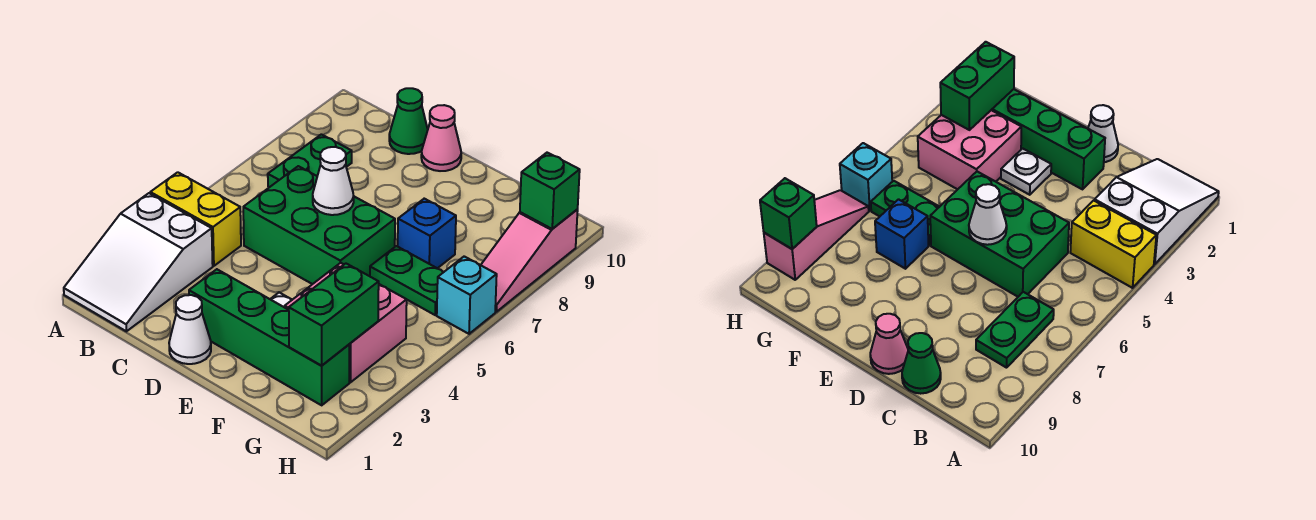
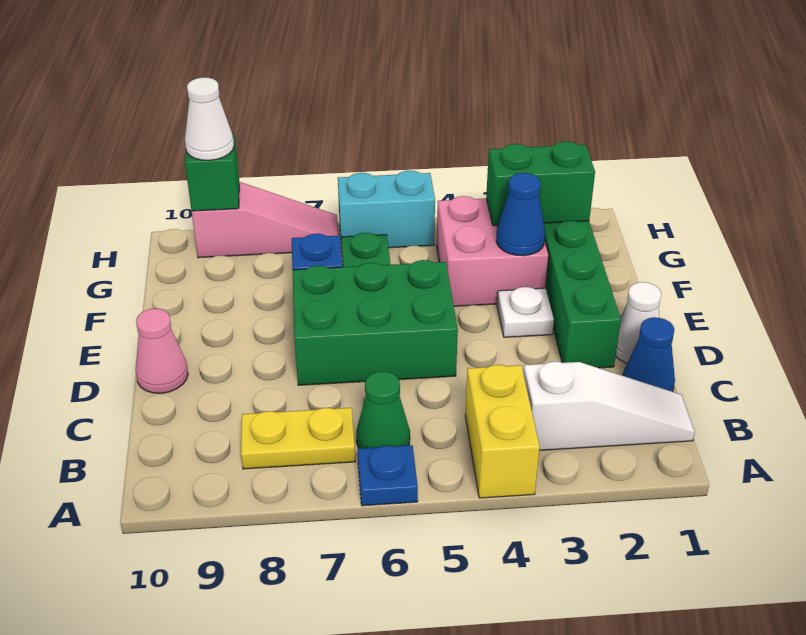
white slope A1:B3 level 1 top 3 -> white slope B1:B3 level 1 top 3
none -> blue plate A6 level 1
green plate B7:B8 level 1 -> yellow plate B7:B8 level 1
none -> blue cone C1 level 1
green brick C5:E6 level 1 -> green brick D5:E7 level 1
green cone C10 level 1 -> green cone B6 level 1
white cone D6 level 2 -> white cone H9 level 3
none -> blue cone F3 level 2
cyan brick H6 level 1 -> cyan brick H5:H6 level 1

